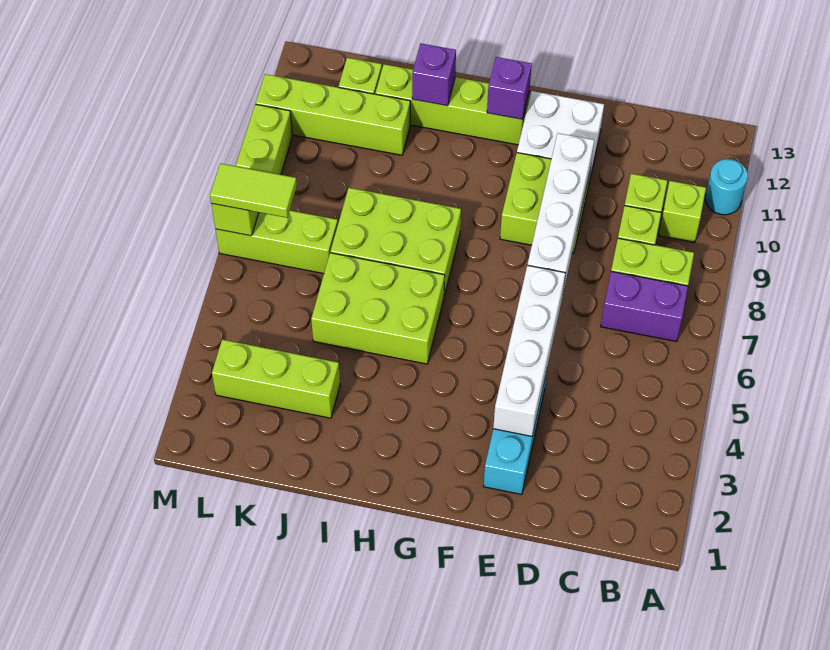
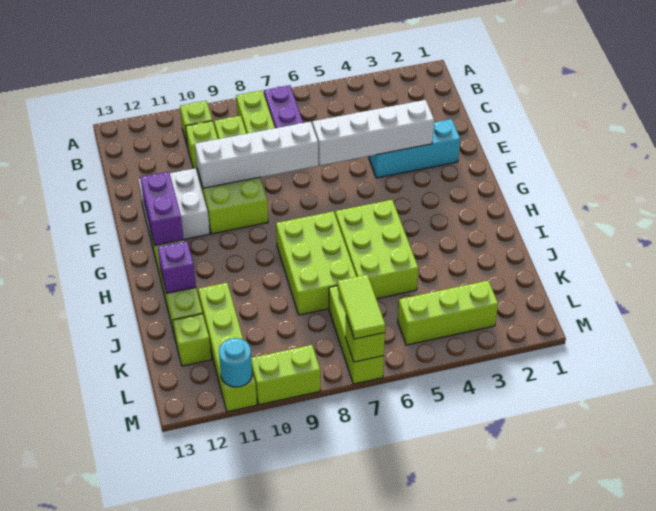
cyan round brick A11 level 1 -> cyan round brick M11 level 2
purple brick G12 level 2 -> purple brick F12:G12 level 2
lime brick J3:L3 level 1 -> lime brick L3:L5 level 1

